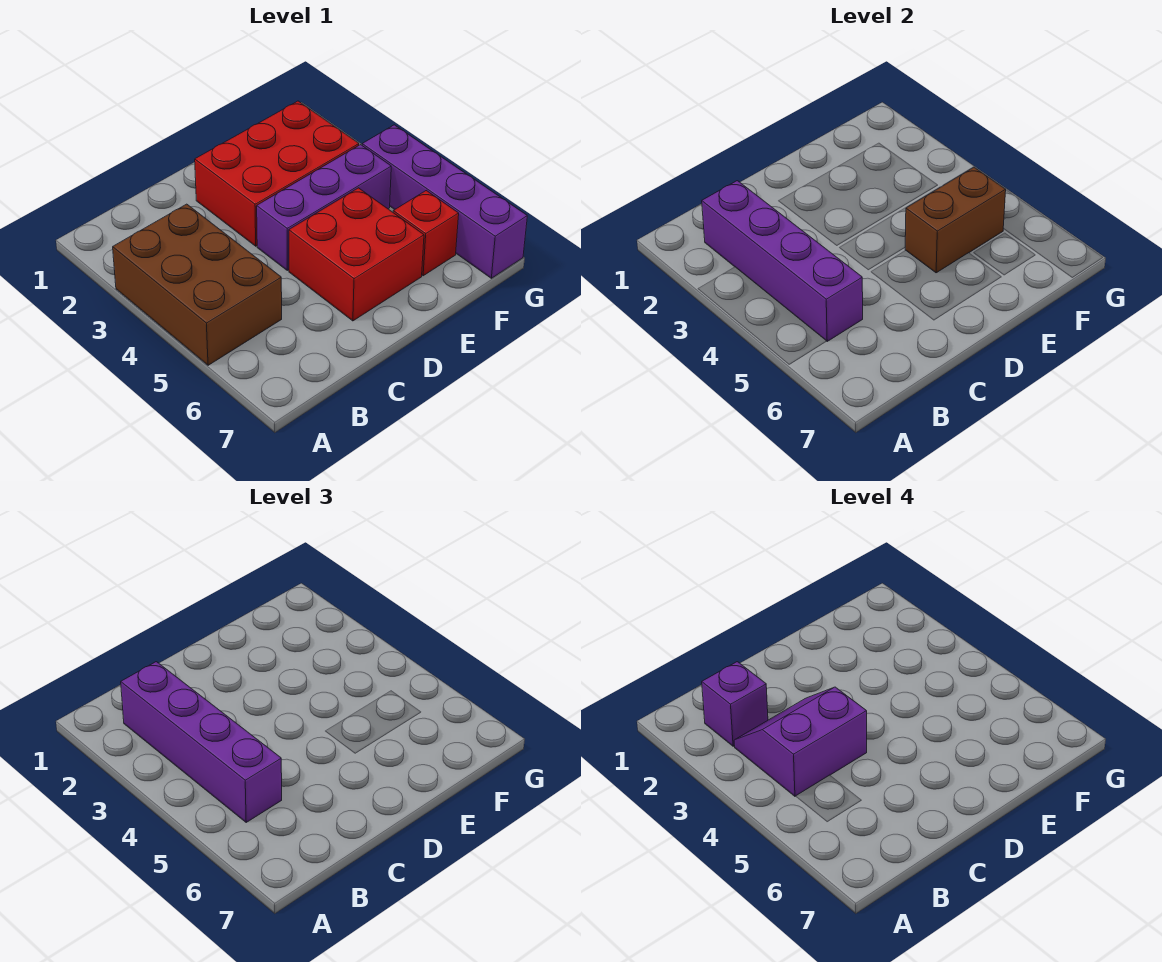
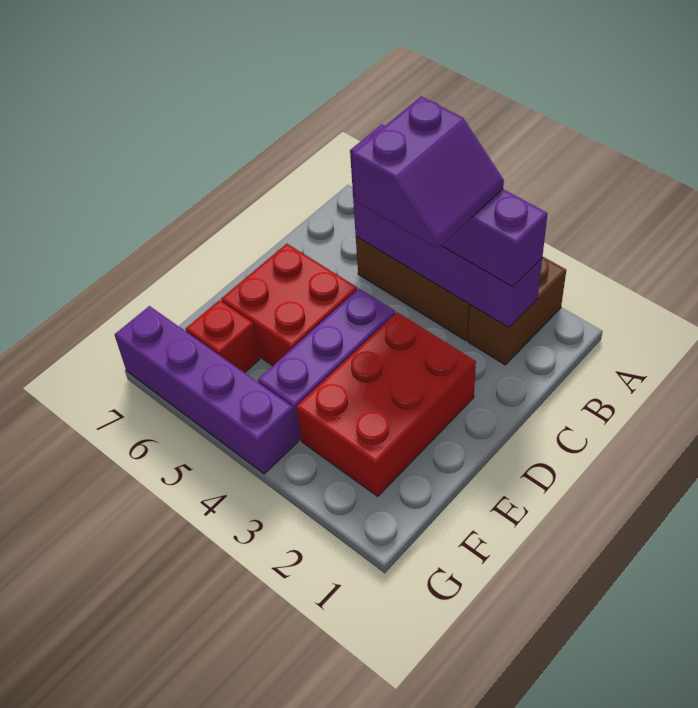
purple brick B2 level 4 -> none
brown brick E5:F5 level 2 -> brown brick A2:B2 level 1

